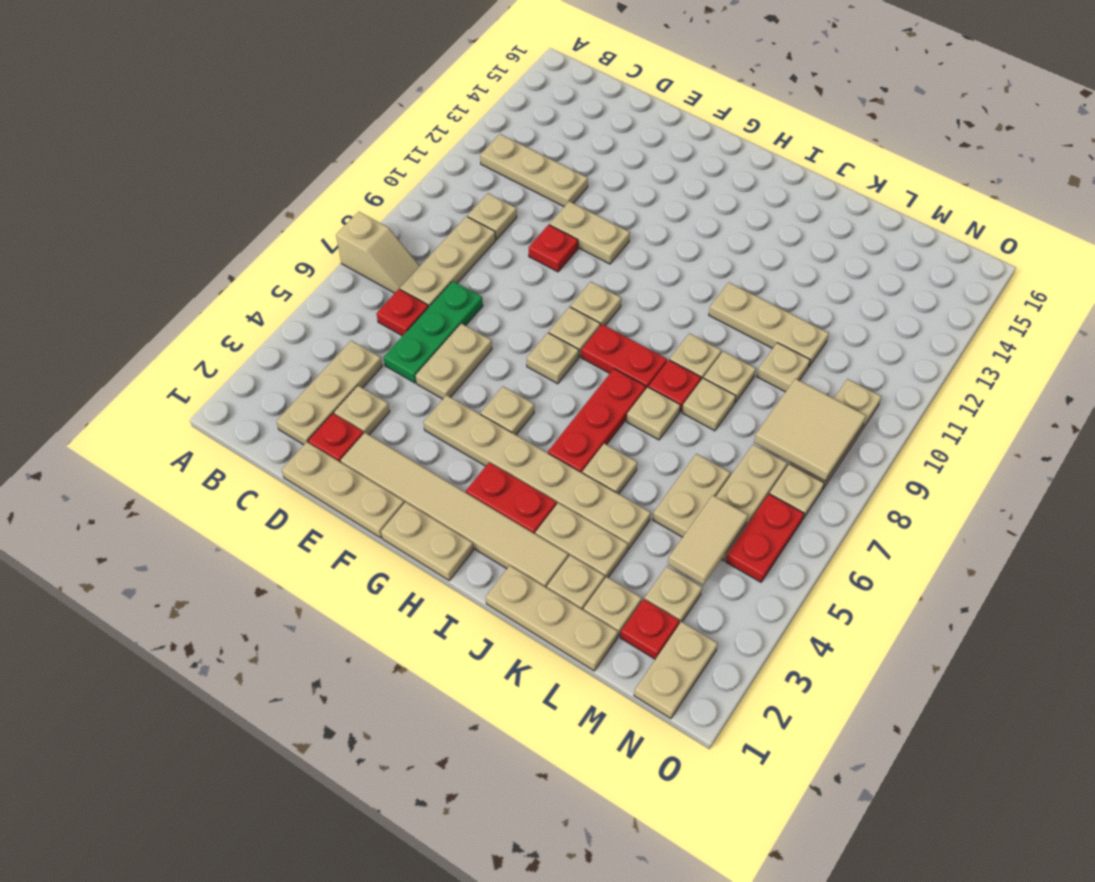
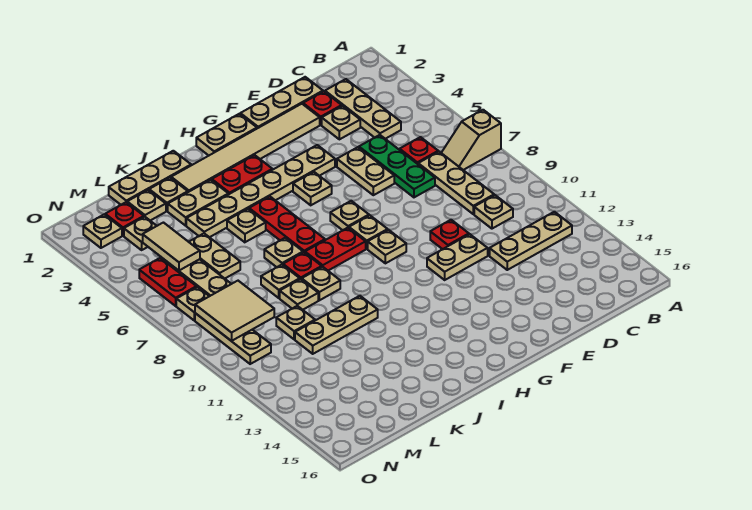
tan plate N1:N2 level 1 -> tan plate N2 level 1

